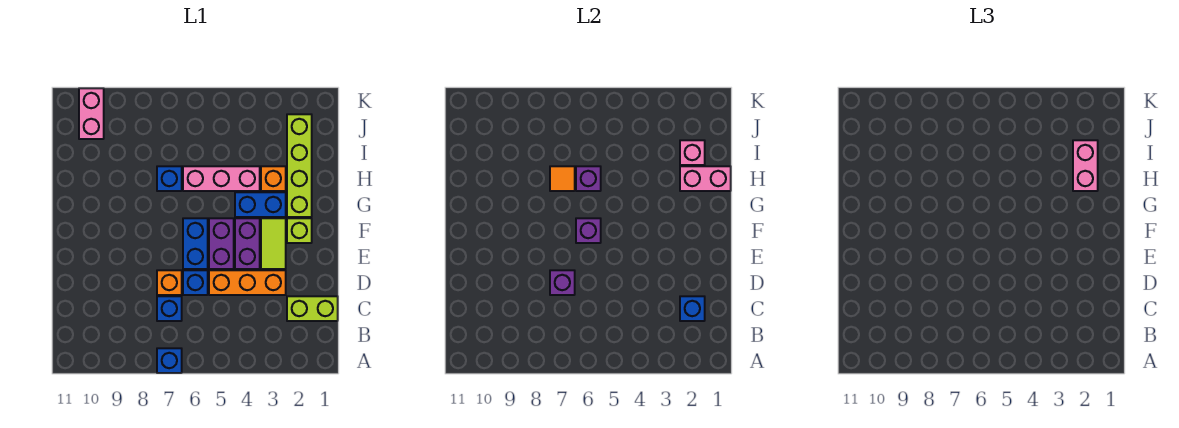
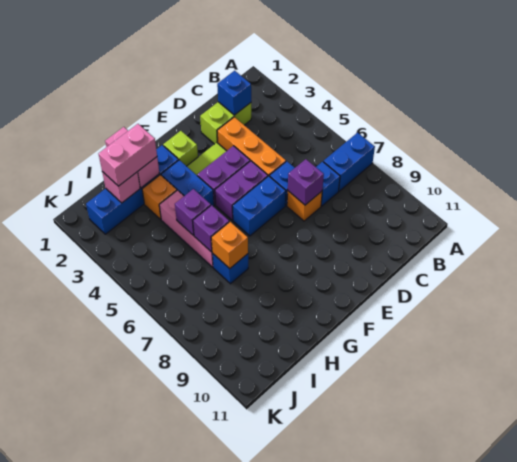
blue brick A7 level 1 -> blue brick A7:B7 level 1
lime brick C1:C2 level 1 -> lime brick C2:D2 level 1
purple brick F6 level 2 -> purple brick H5 level 2
lime brick G2:J2 level 1 -> blue brick G2:J2 level 1
orange tile H7 level 2 -> orange brick H7 level 2
pink brick J10:K10 level 1 -> none

